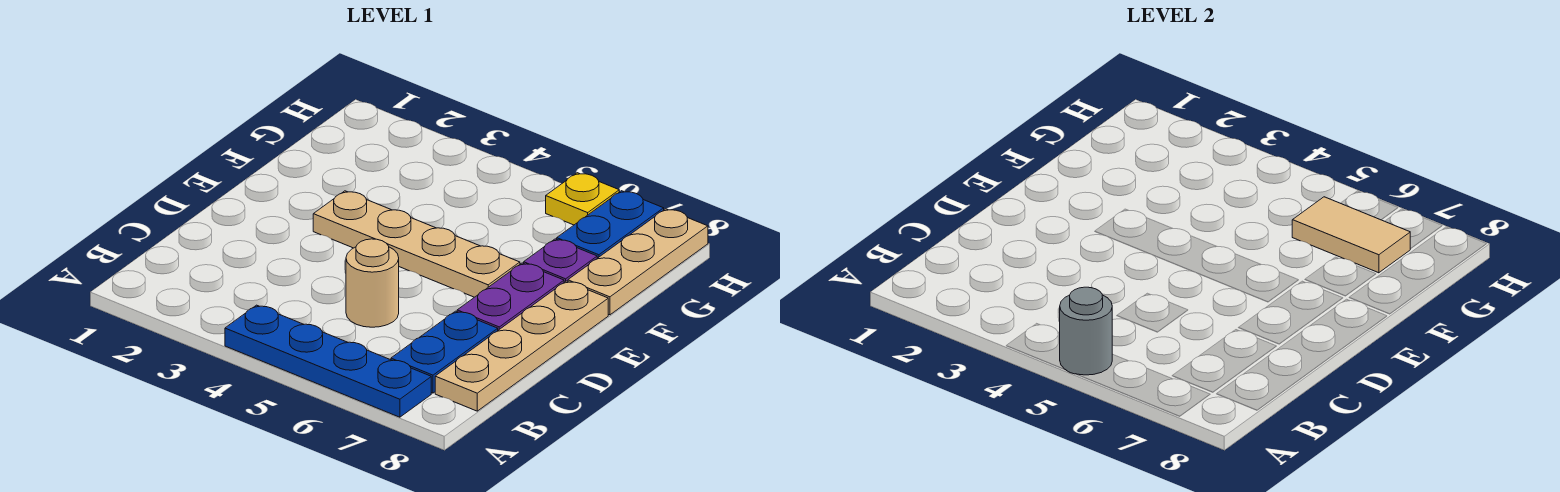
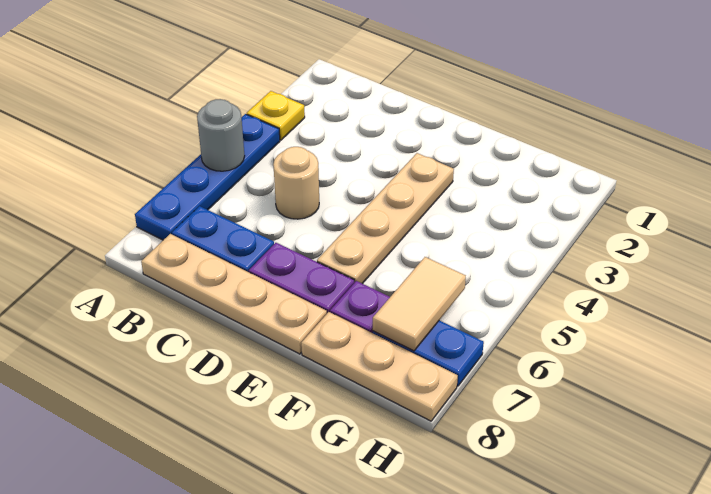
yellow plate H6 level 1 -> yellow plate A3 level 1

